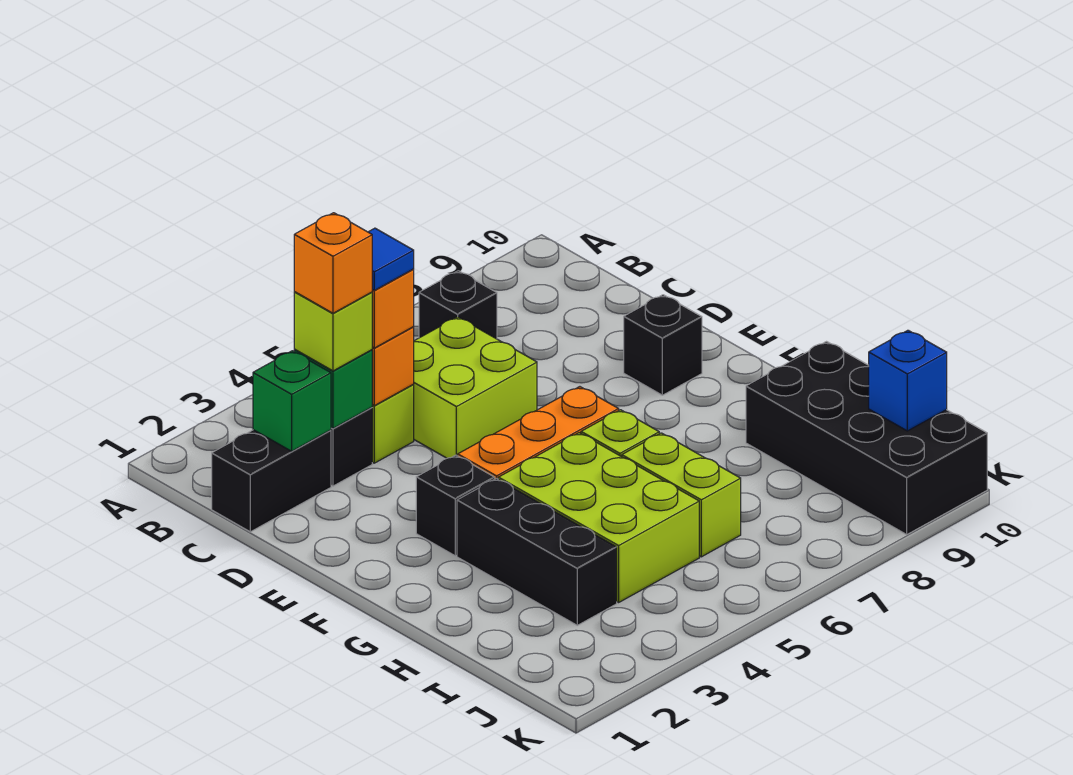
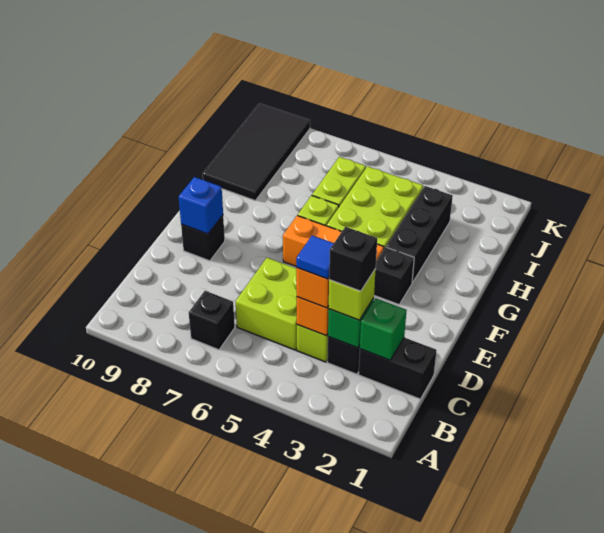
orange brick C3 level 4 -> black brick C3 level 4
black brick H9:K10 level 1 -> black tile H9:K10 level 1
blue brick J10 level 2 -> blue brick E9 level 2

